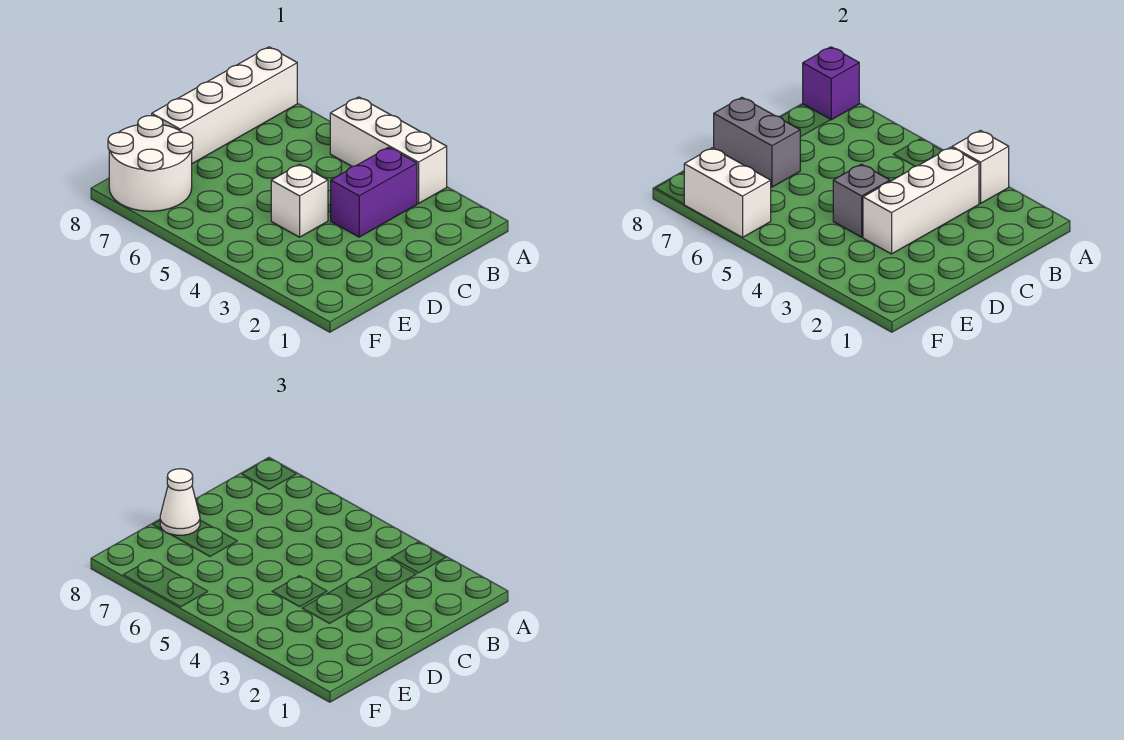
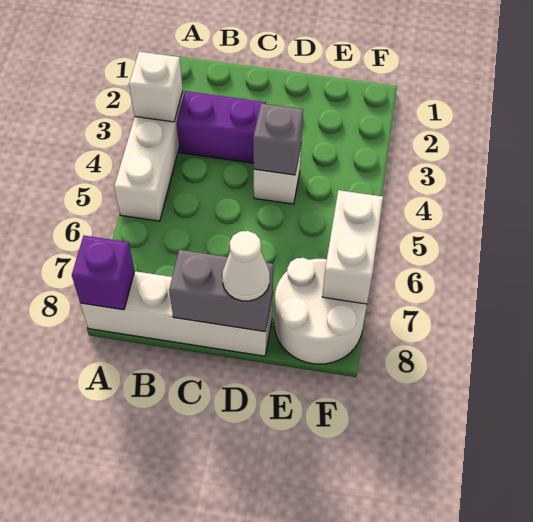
white brick B3:D3 level 2 -> none
grey brick D7:D8 level 2 -> grey brick C8:D8 level 2

